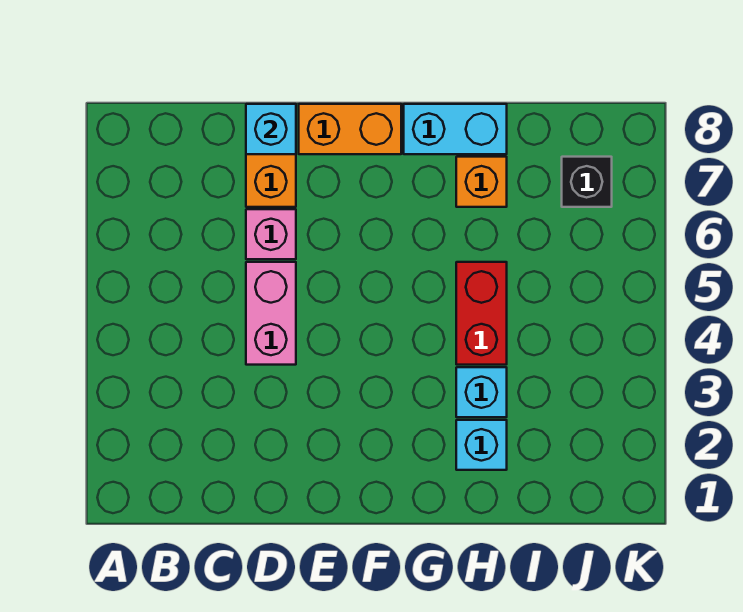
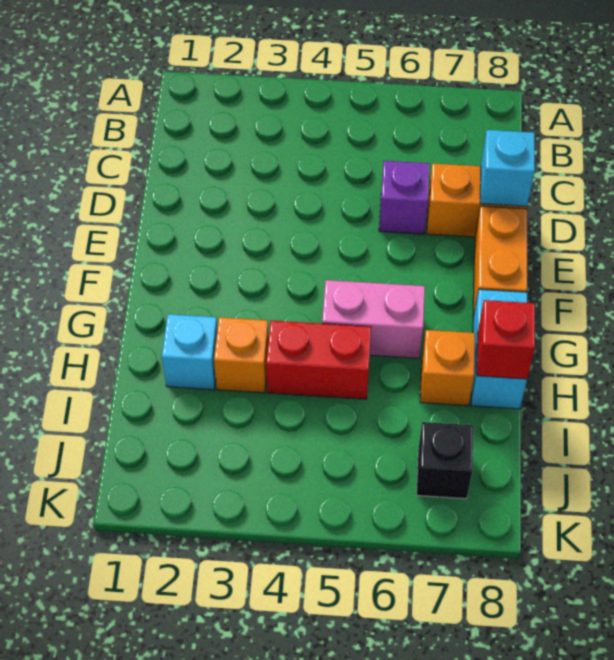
pink brick D4:D5 level 1 -> pink brick G5:G6 level 1
pink brick D6 level 1 -> purple brick D6 level 1
cyan brick H3 level 1 -> orange brick H3 level 1
none -> red brick H8 level 2

